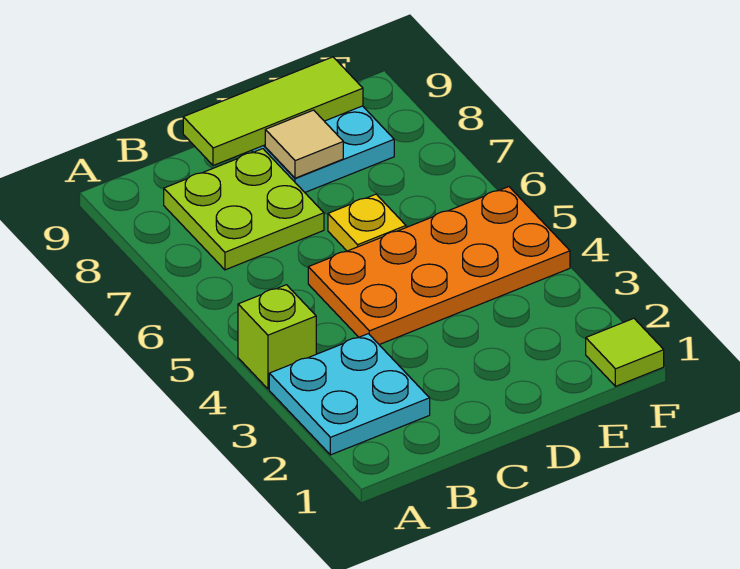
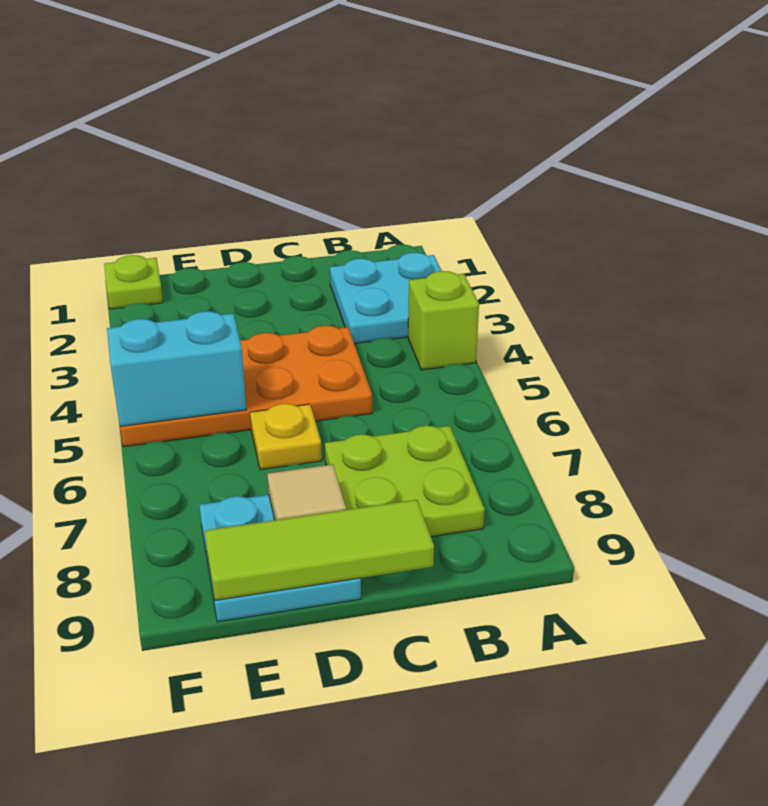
none -> cyan brick E5:F5 level 2
lime tile F1 level 1 -> lime plate F1 level 1

